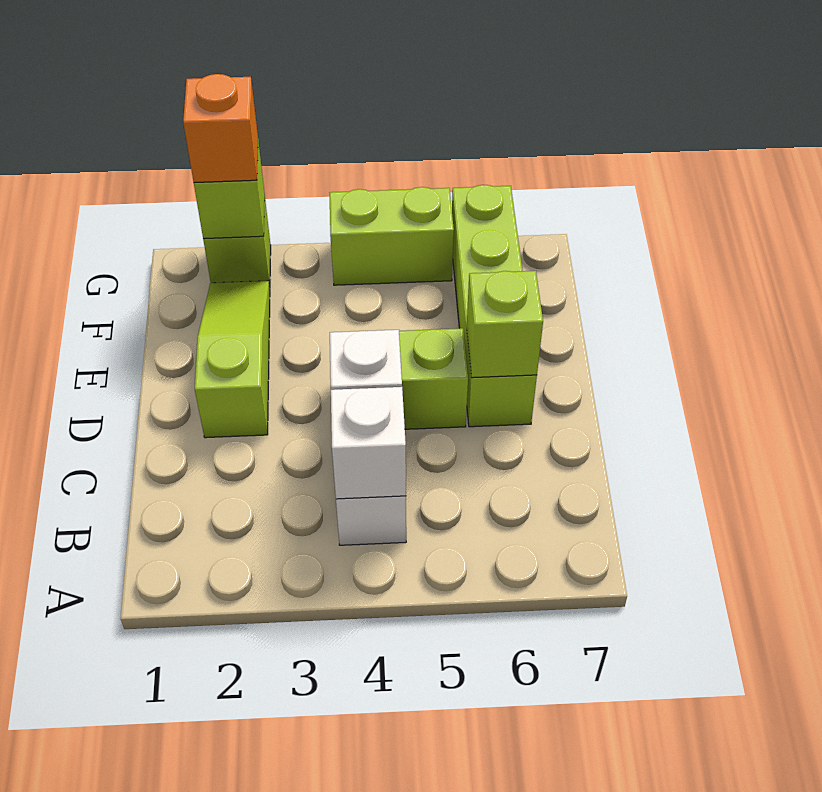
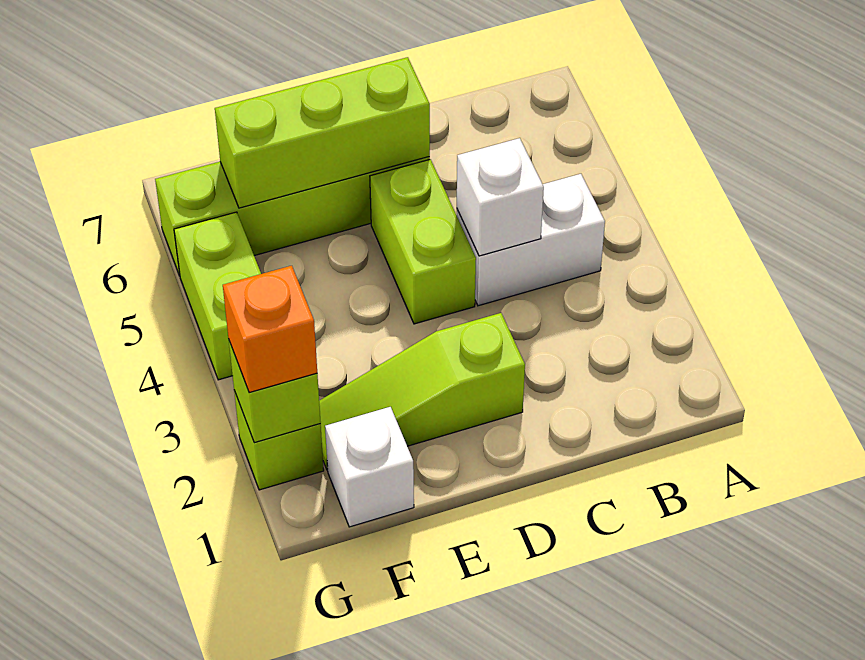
white brick B4 level 2 -> white brick F1 level 1
lime brick D6 level 2 -> lime brick D6:F6 level 2

